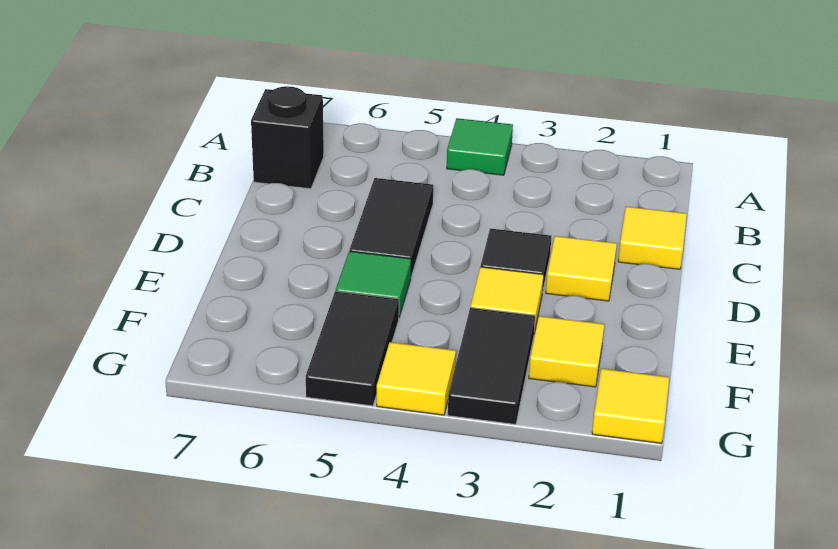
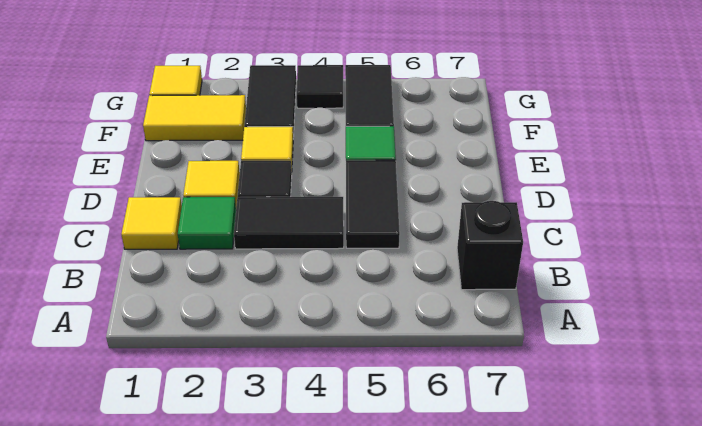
green tile A4 level 1 -> green tile C2 level 1
none -> black tile C3:C4 level 1
yellow tile F2 level 1 -> yellow tile F1:F2 level 1
yellow tile G4 level 1 -> black tile G4 level 1

